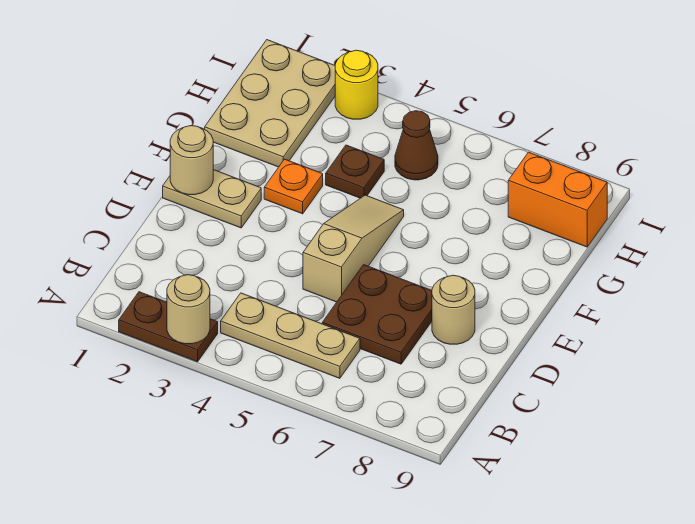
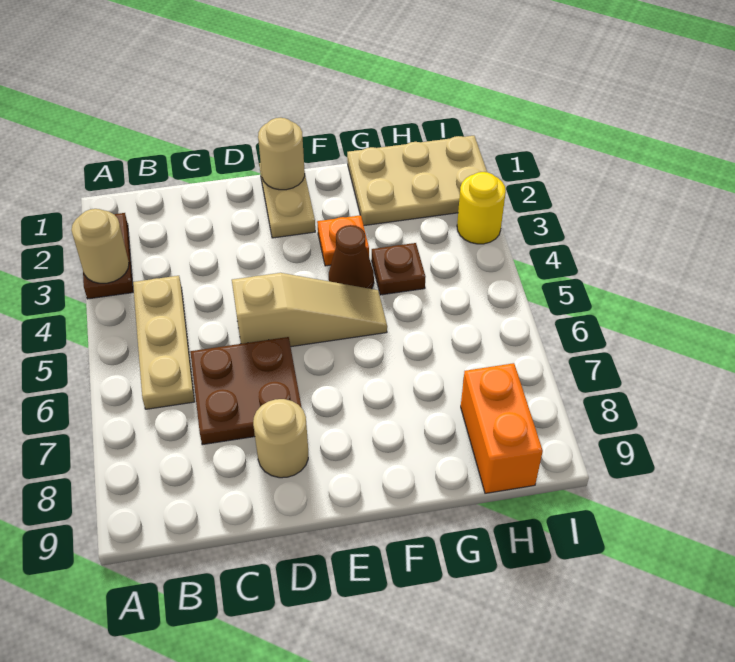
brown cone H5 level 1 -> brown cone F4 level 1

